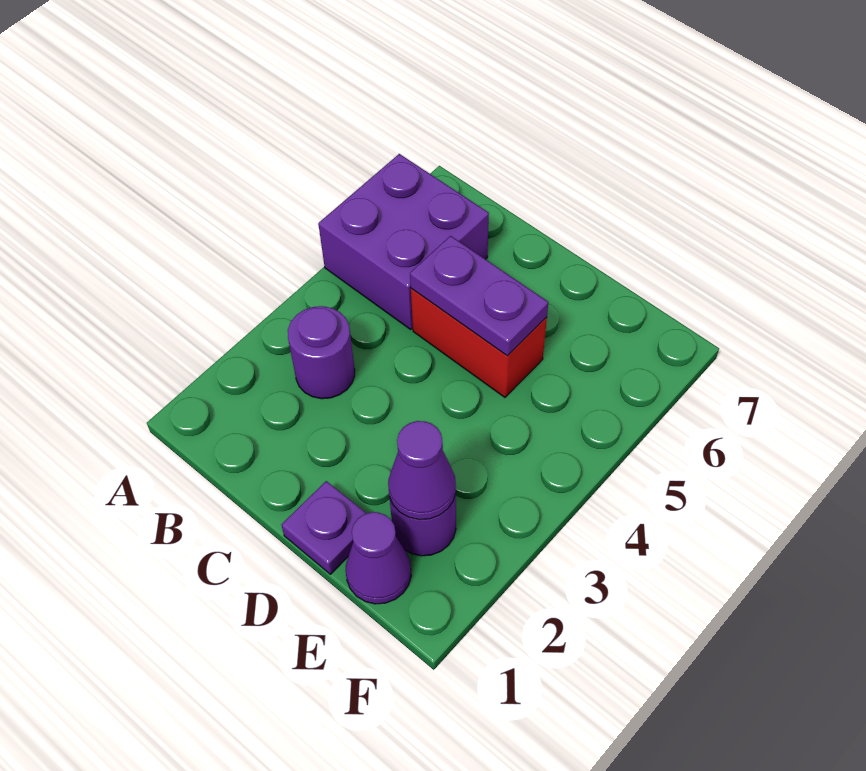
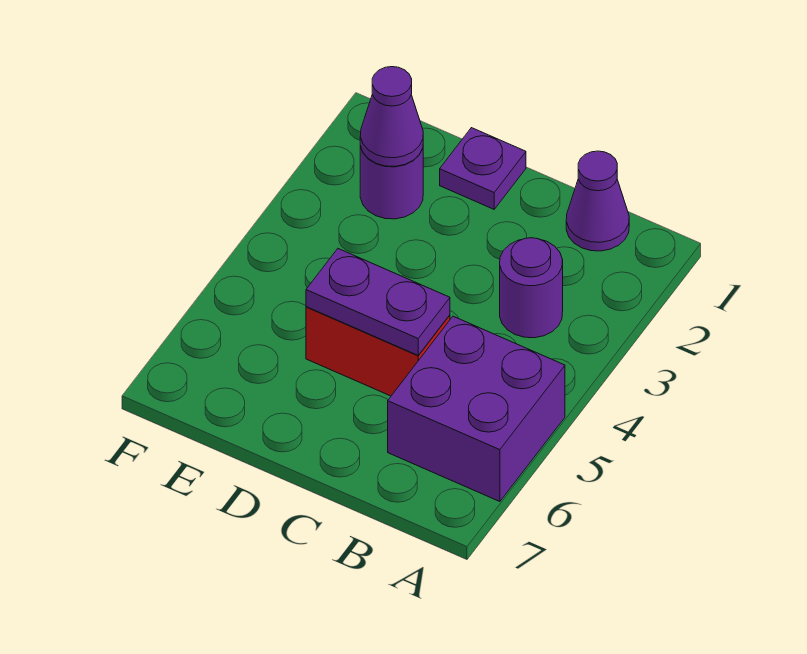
purple cone E1 level 1 -> purple cone B1 level 1

